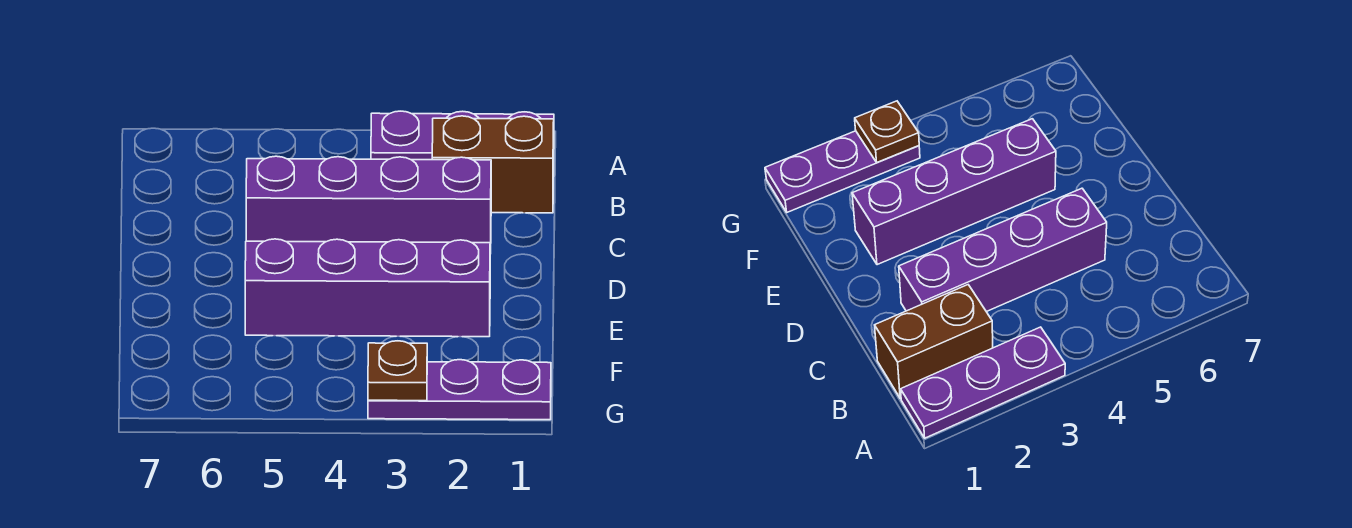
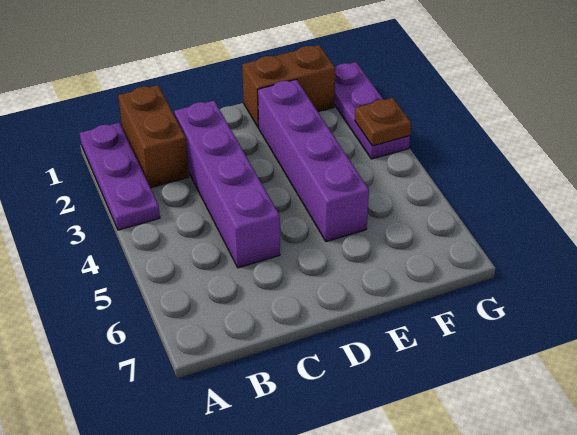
none -> brown brick E1:F1 level 1

